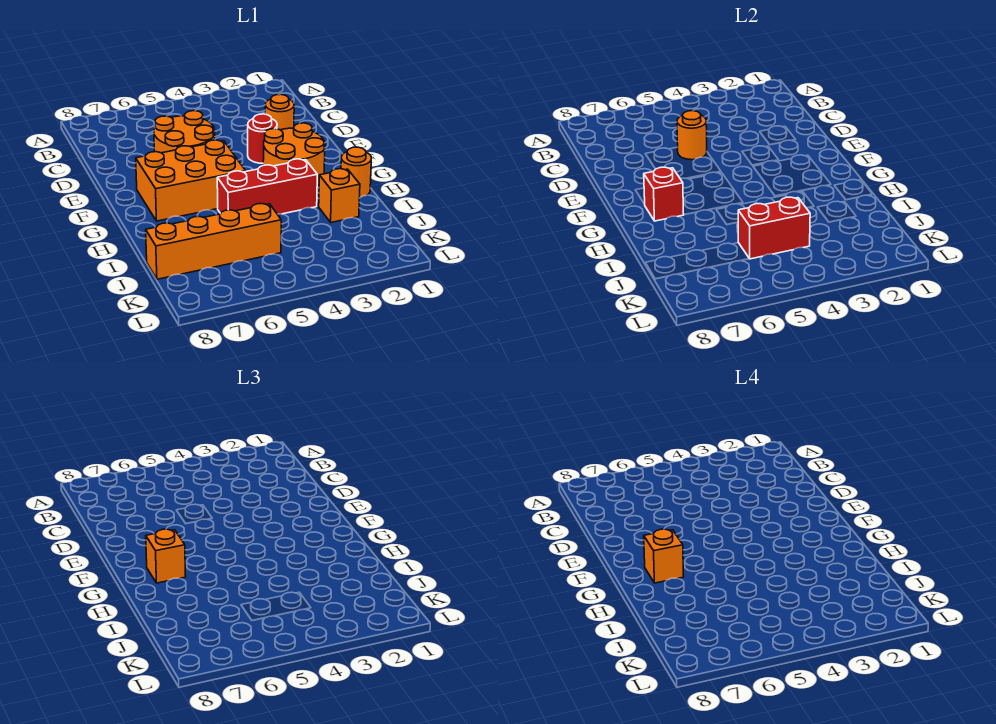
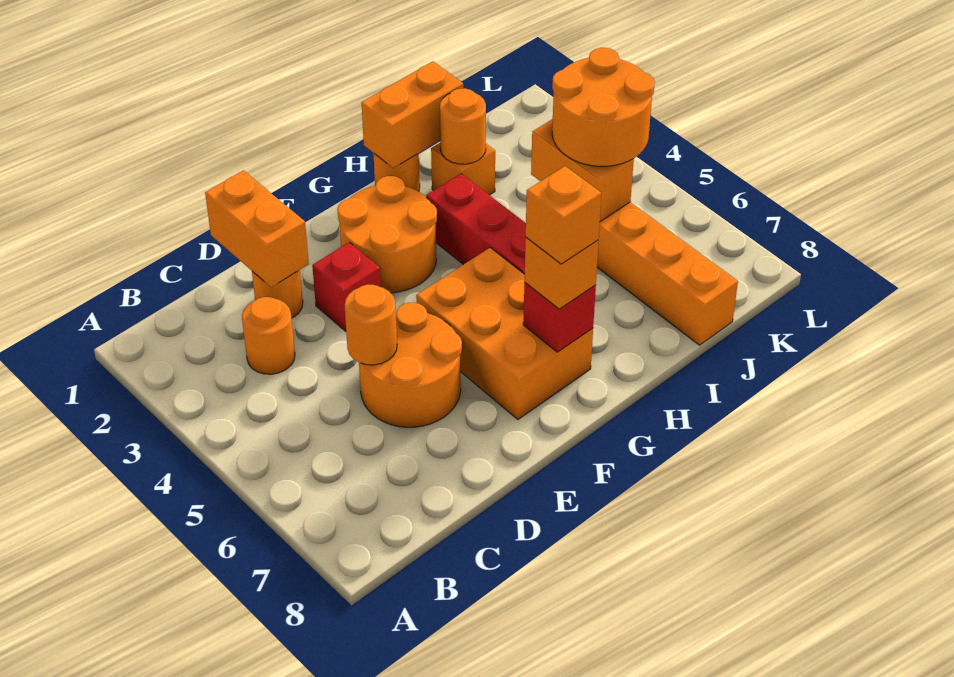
none -> orange round brick C3 level 1
none -> orange brick D1:D2 level 2
red round brick E3 level 1 -> red brick E3 level 1
none -> orange brick H1:I1 level 2
none -> orange round brick I2 level 2
red brick J4:J5 level 2 -> orange brick J4:J5 level 2
none -> orange round brick J4:K5 level 3

